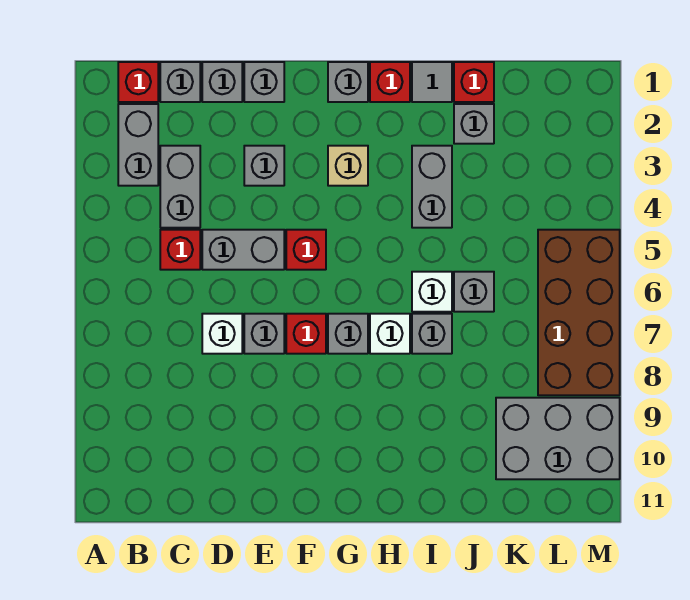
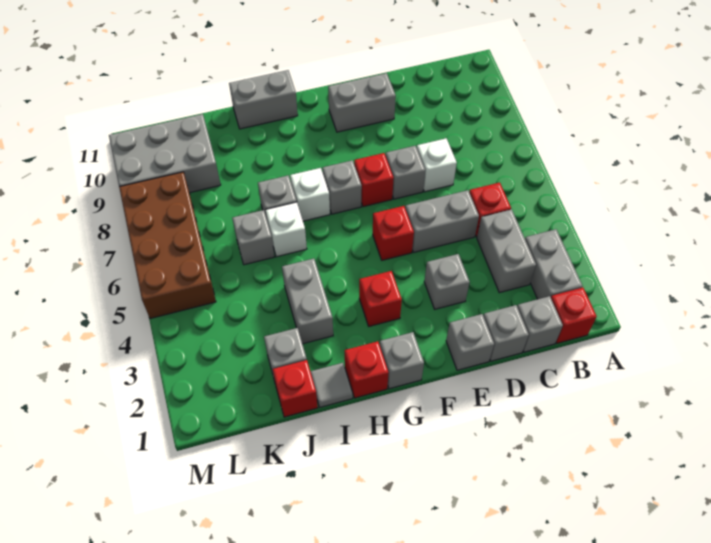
none -> grey brick E10:F10 level 1
tan brick G3 level 1 -> red brick G3 level 1
none -> grey brick H11:I11 level 1

